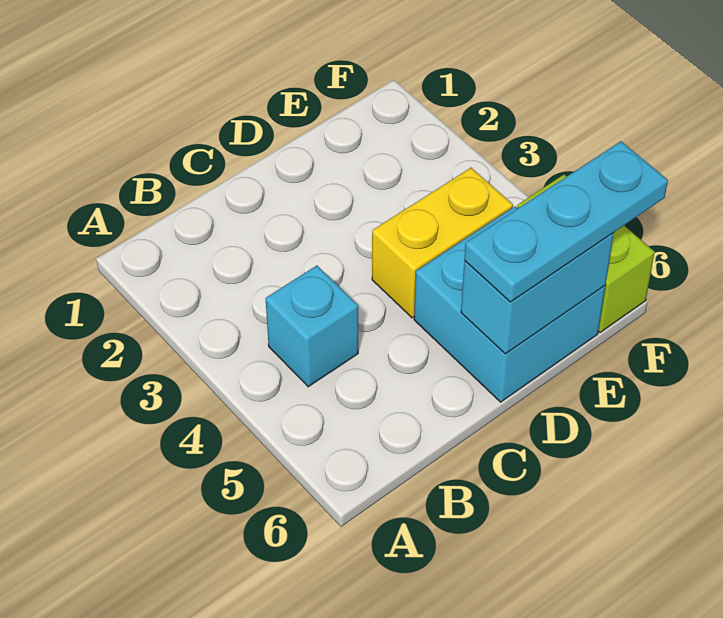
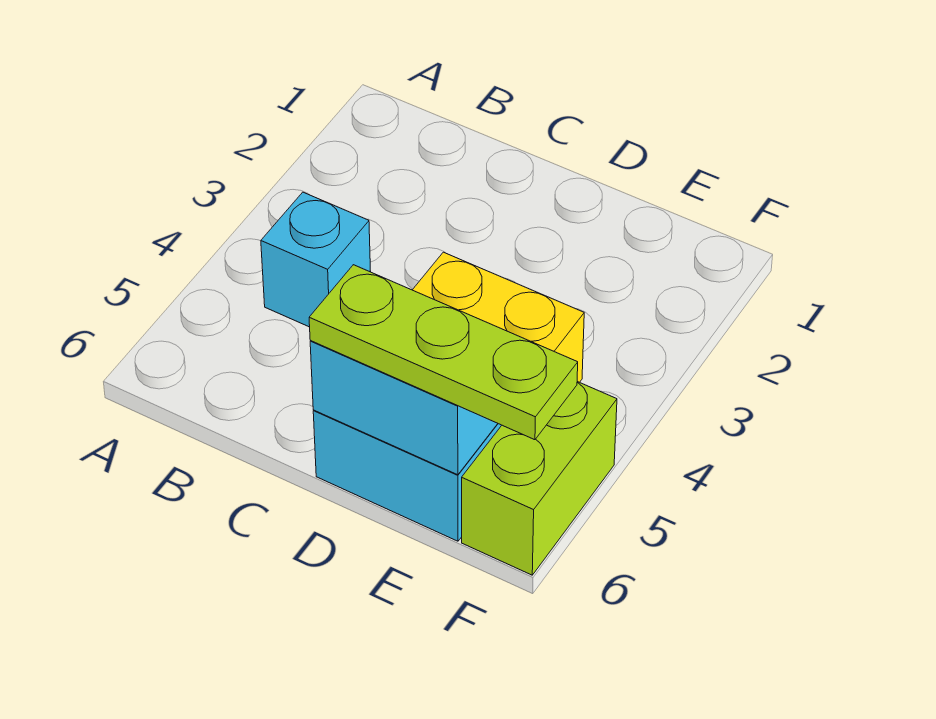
cyan plate D6:F6 level 3 -> lime plate D6:F6 level 3

